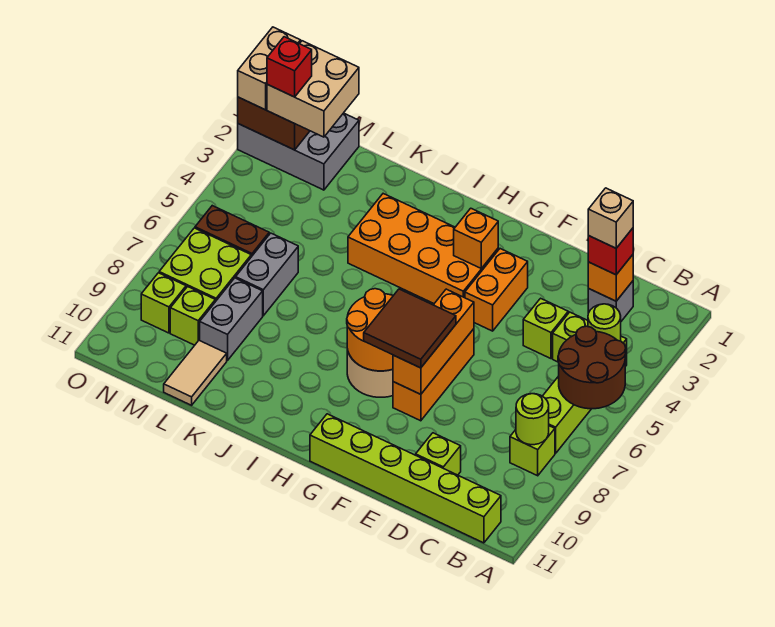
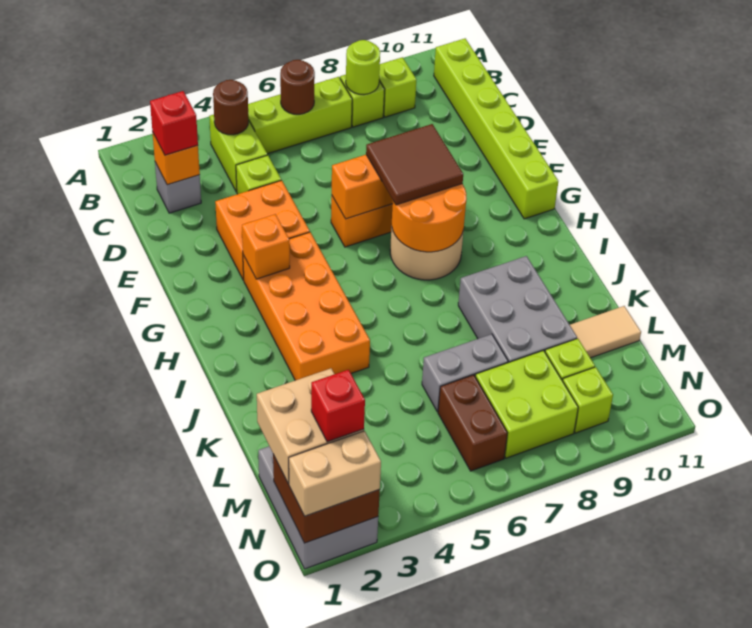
brown round brick A5:B6 level 2 -> brown round brick B6 level 2
lime round brick B4 level 2 -> brown round brick B4 level 2
tan brick C2 level 4 -> none
lime brick D10 level 1 -> lime brick B9 level 1
orange brick F3:F4 level 1 -> orange brick E3:F4 level 1
grey brick L8:L9 level 1 -> grey brick J8:L9 level 1

